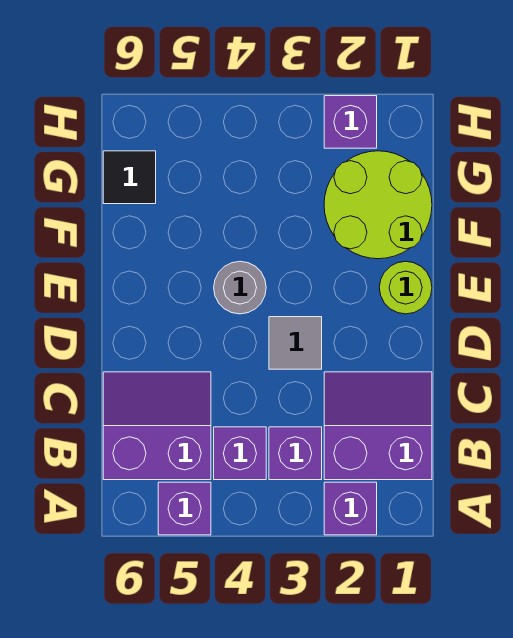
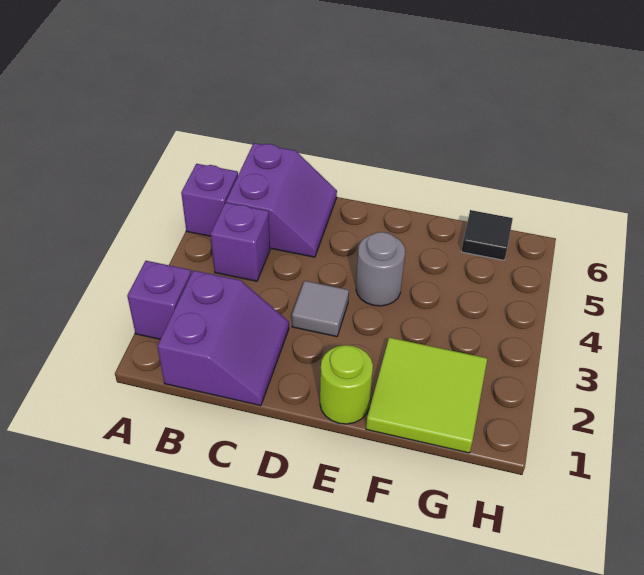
purple brick B3 level 1 -> none
lime round brick F1:G2 level 1 -> lime tile F1:G2 level 1
purple brick H2 level 1 -> none

